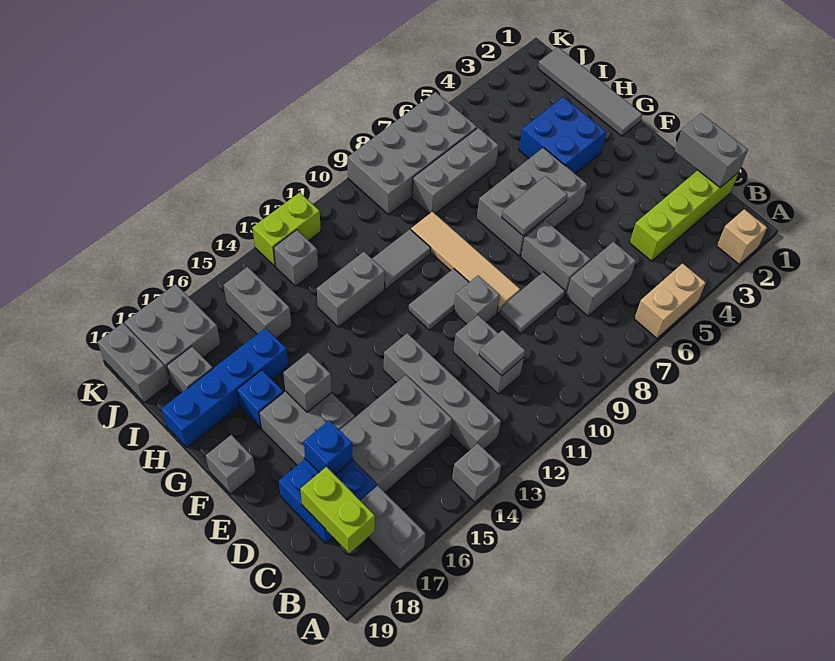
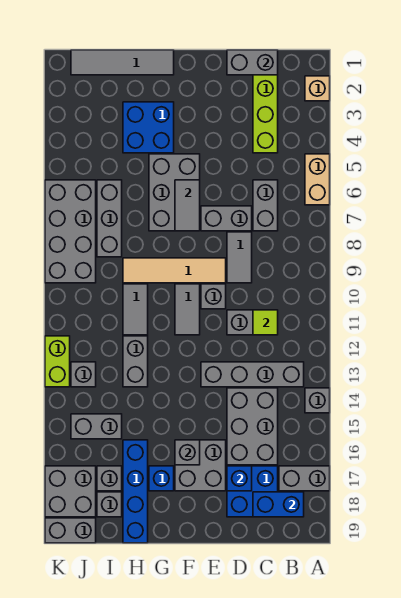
lime brick B18:C18 level 2 -> blue brick B18:C18 level 2
grey tile C11 level 2 -> lime tile C11 level 2
grey brick F19 level 1 -> grey brick I17 level 1

